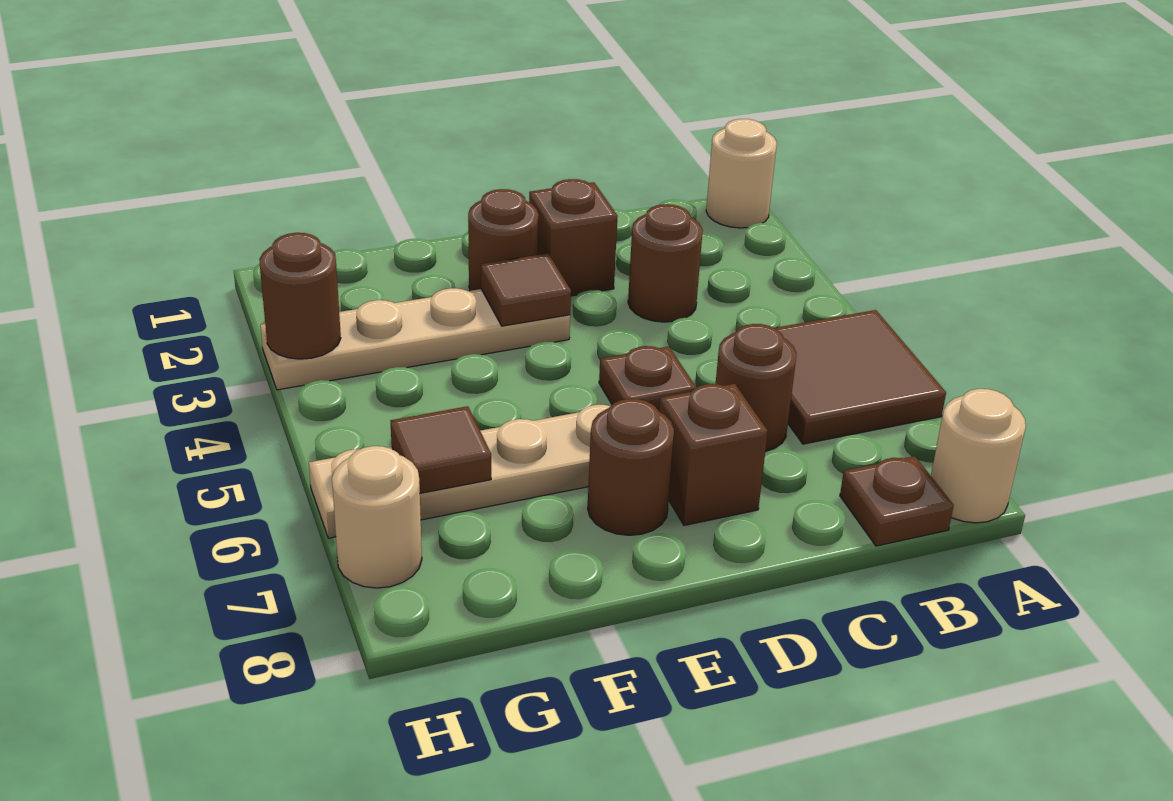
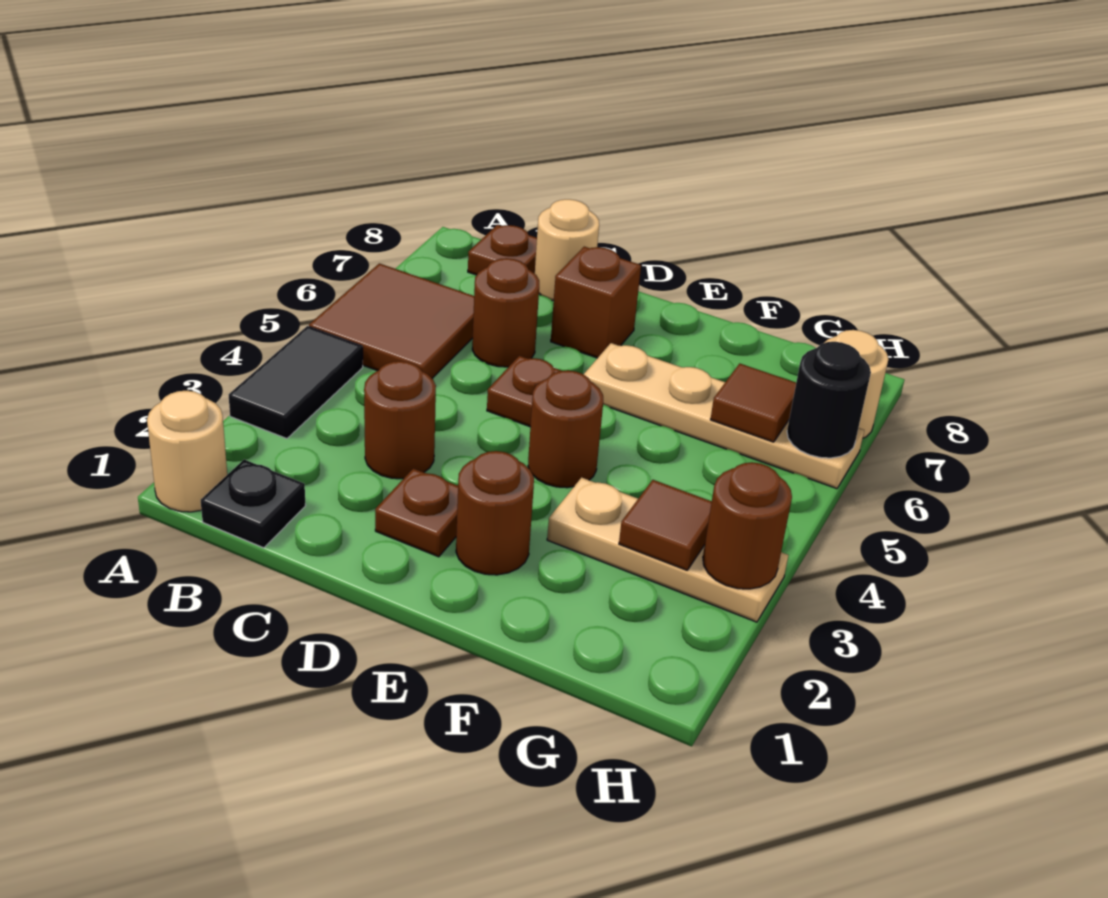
none -> black tile A3:A4 level 1
tan round brick A8 level 1 -> tan round brick C8 level 1
none -> black plate B1 level 1
brown brick D2 level 1 -> brown plate D2 level 1
tan plate E3:H3 level 1 -> tan plate F3:H3 level 1
brown tile E3 level 2 -> brown tile G3 level 2
brown round brick E7 level 1 -> brown round brick E4 level 1
none -> black round brick H6 level 2

